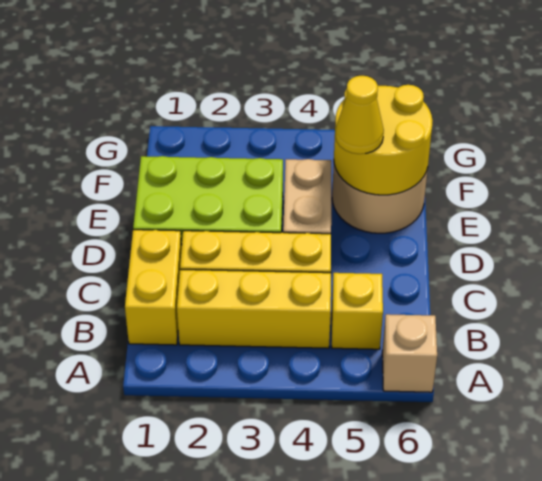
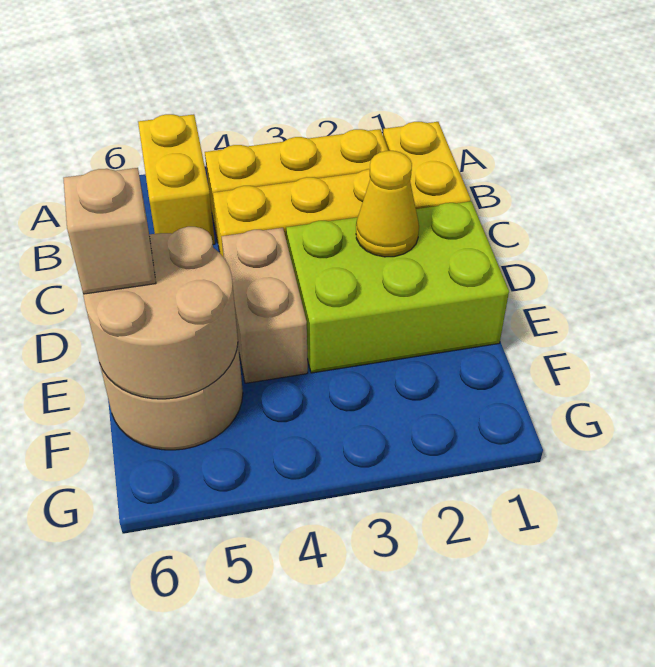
tan brick A6 level 1 -> tan brick E6 level 3
yellow brick B5 level 1 -> yellow brick A5:B5 level 1
yellow round brick E5:F6 level 2 -> tan round brick E5:F6 level 2
yellow cone E5 level 3 -> yellow cone D2 level 2

